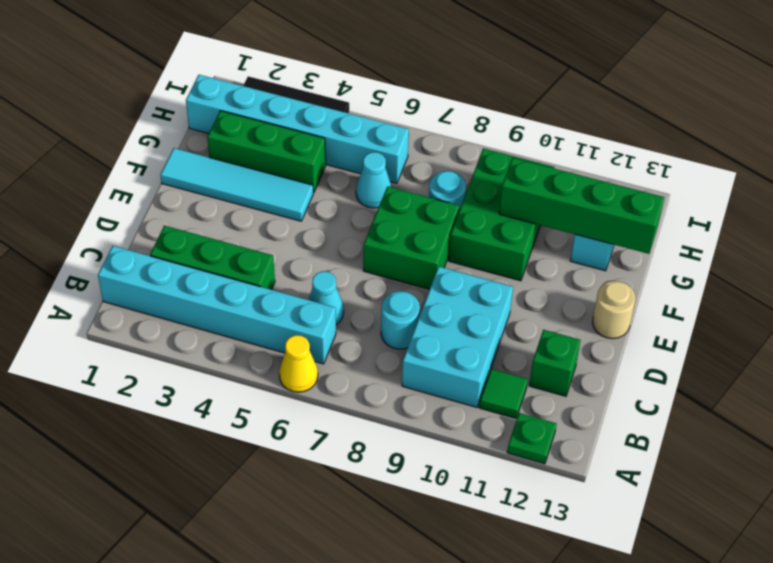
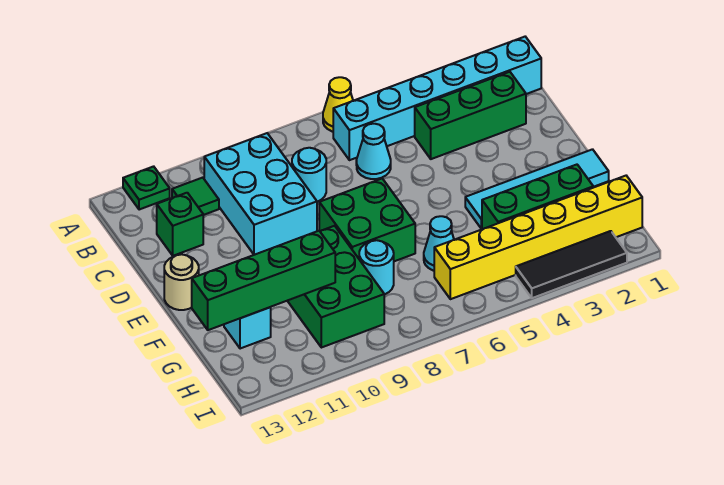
cyan brick H1:H6 level 1 -> yellow brick H1:H6 level 1

